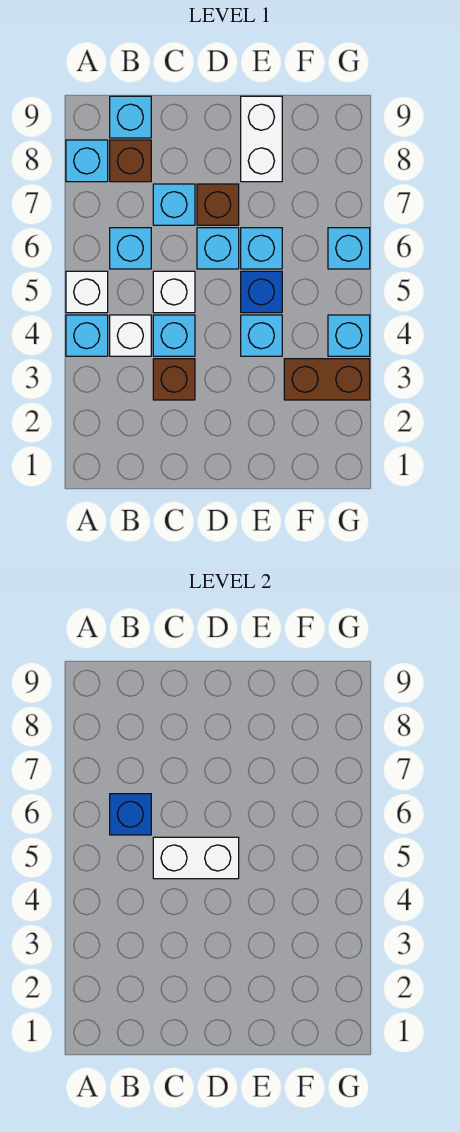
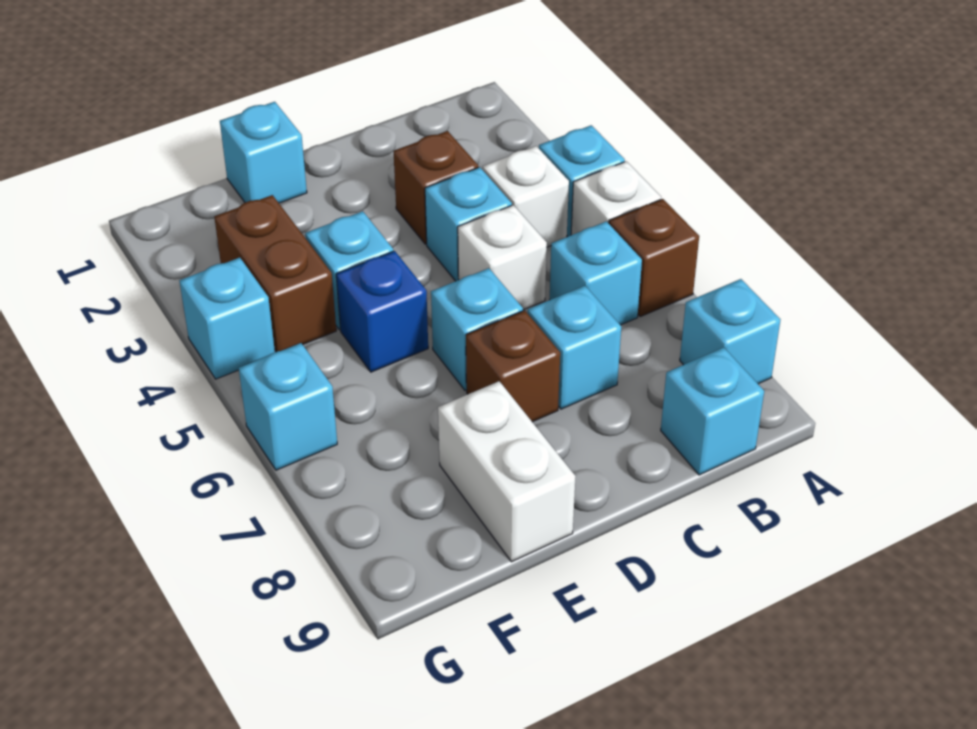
blue brick B6 level 2 -> none
brown brick B8 level 1 -> brown brick A6 level 1
white brick C5:D5 level 2 -> none
cyan brick E6 level 1 -> cyan brick E1 level 1
brown brick F3:G3 level 1 -> brown brick F3:F4 level 1

